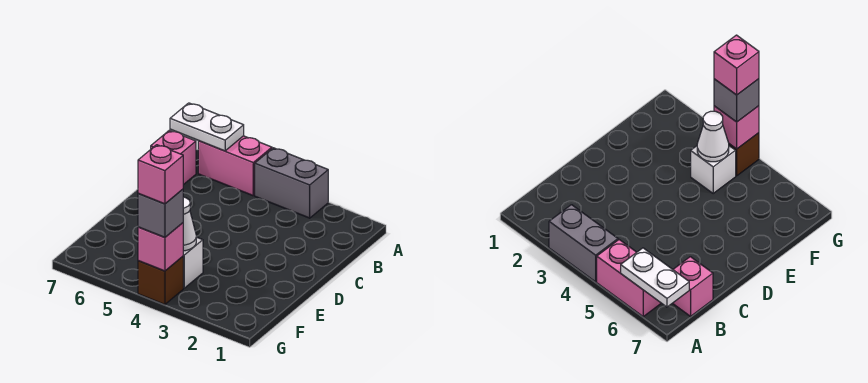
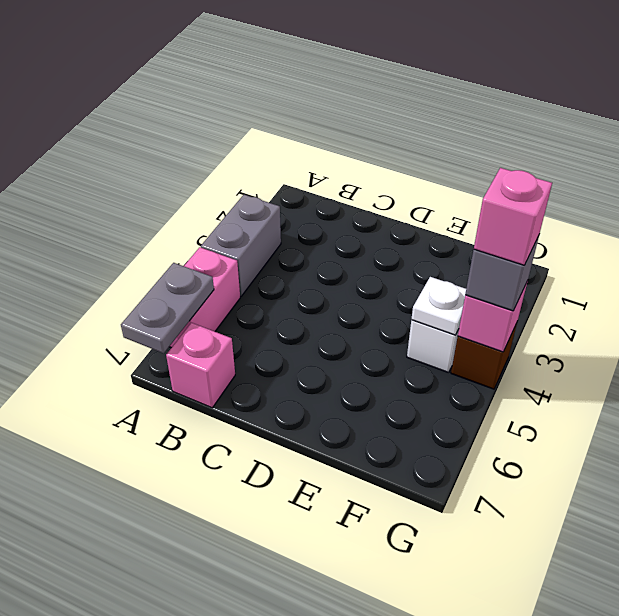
white plate A6:A7 level 2 -> grey plate A6:A7 level 2
white cone F4 level 2 -> white plate F4 level 2

